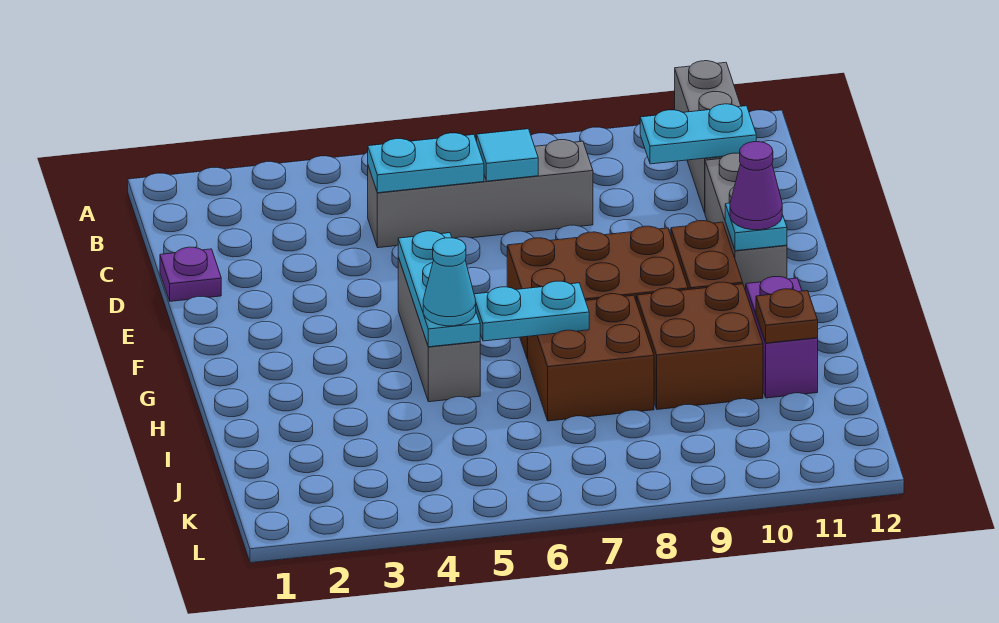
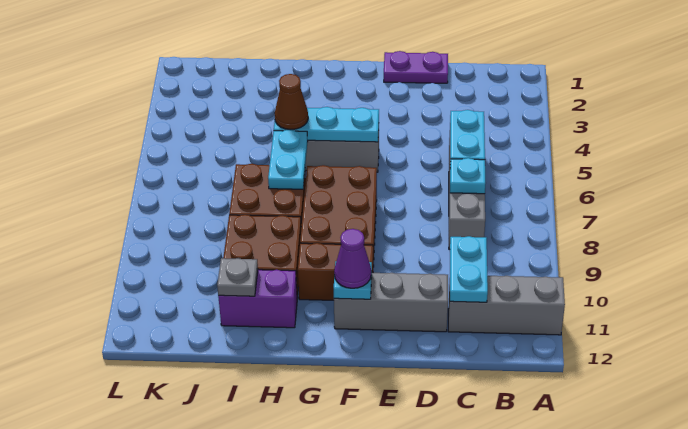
cyan tile C7 level 2 -> cyan plate C7 level 2
purple plate D1 level 1 -> purple plate D1:E1 level 1
cyan cone H5 level 3 -> brown cone H5 level 3
brown plate I11 level 2 -> grey plate I11 level 2

